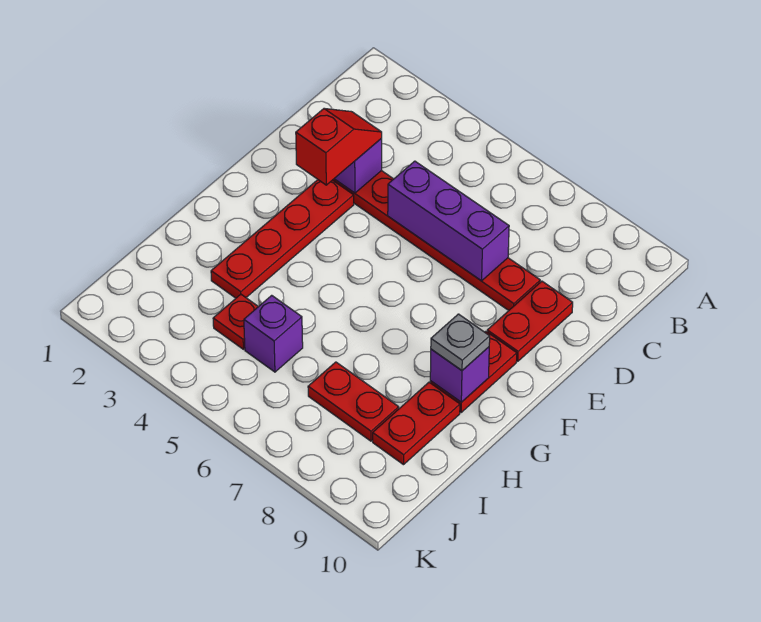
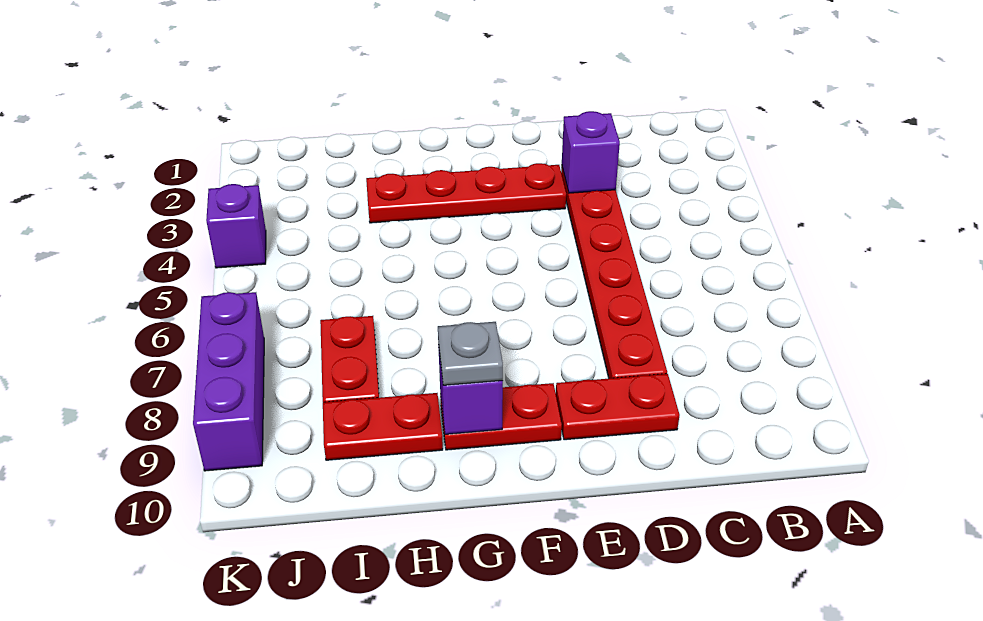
red slope D3:E3 level 3 top E -> none
purple brick D5:D7 level 2 -> purple brick K7:K9 level 1
red plate I4 level 1 -> none
purple brick I5 level 1 -> purple brick K4 level 1

